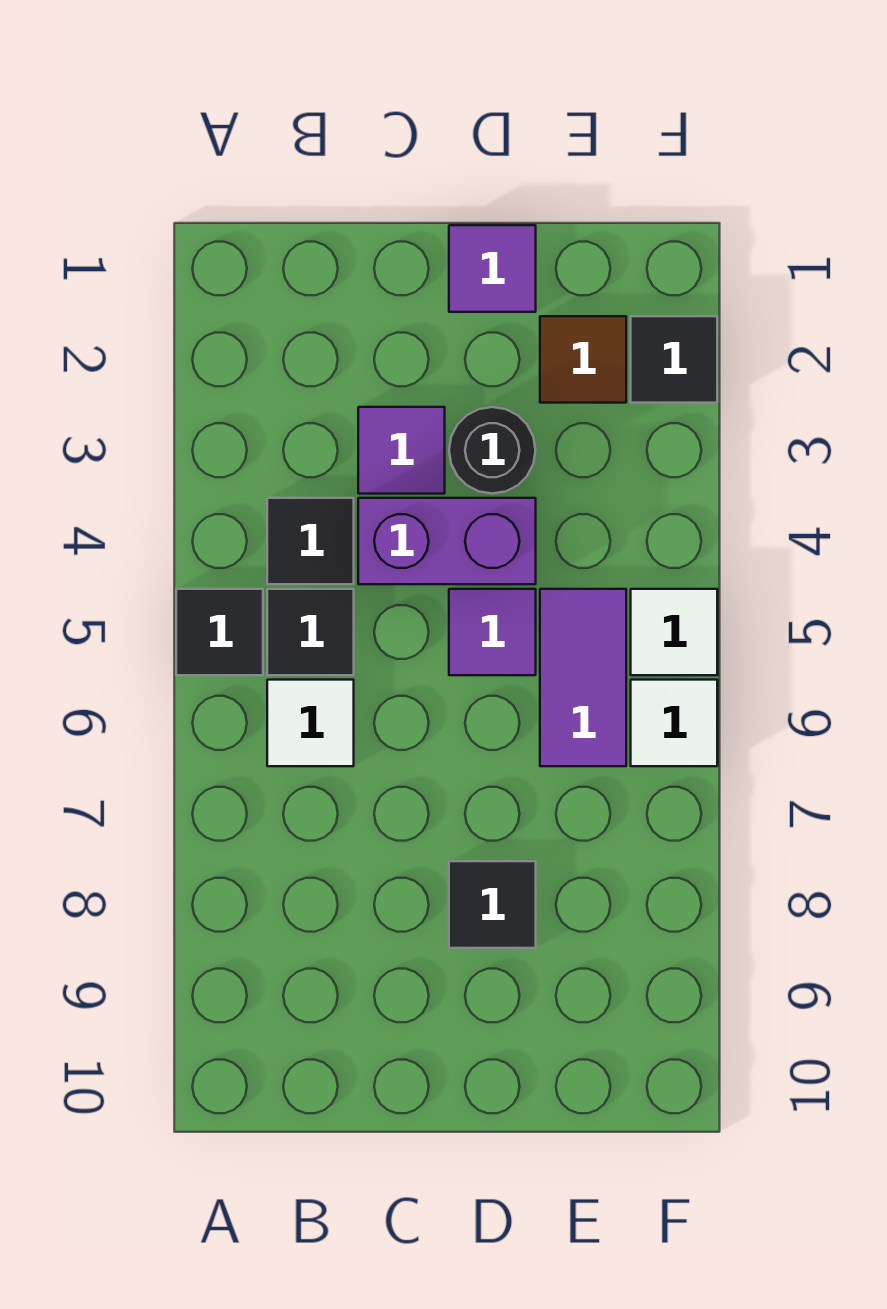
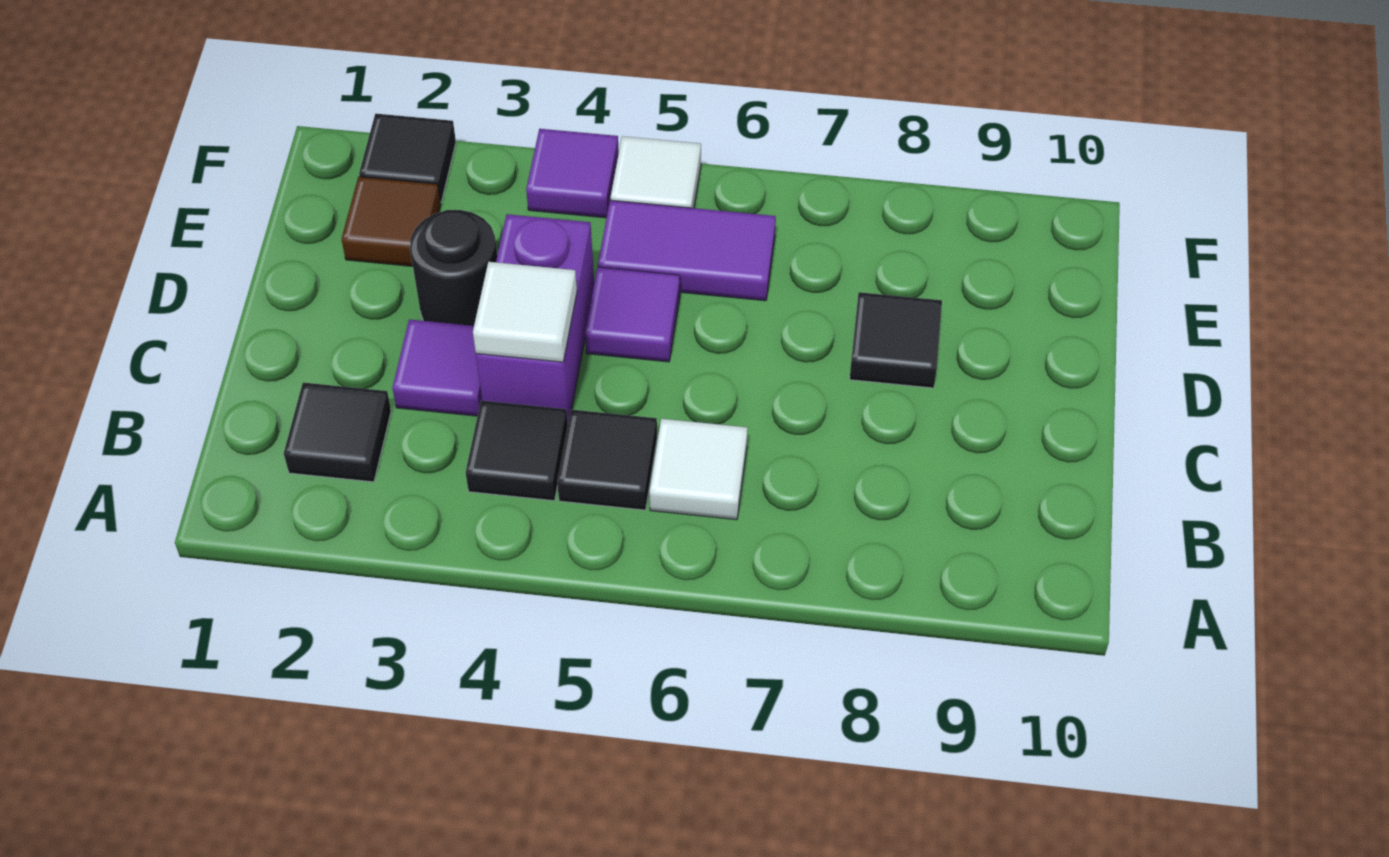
black tile A5 level 1 -> black tile B2 level 1
purple tile D1 level 1 -> purple tile F4 level 1
white tile F6 level 1 -> white tile C4 level 2

